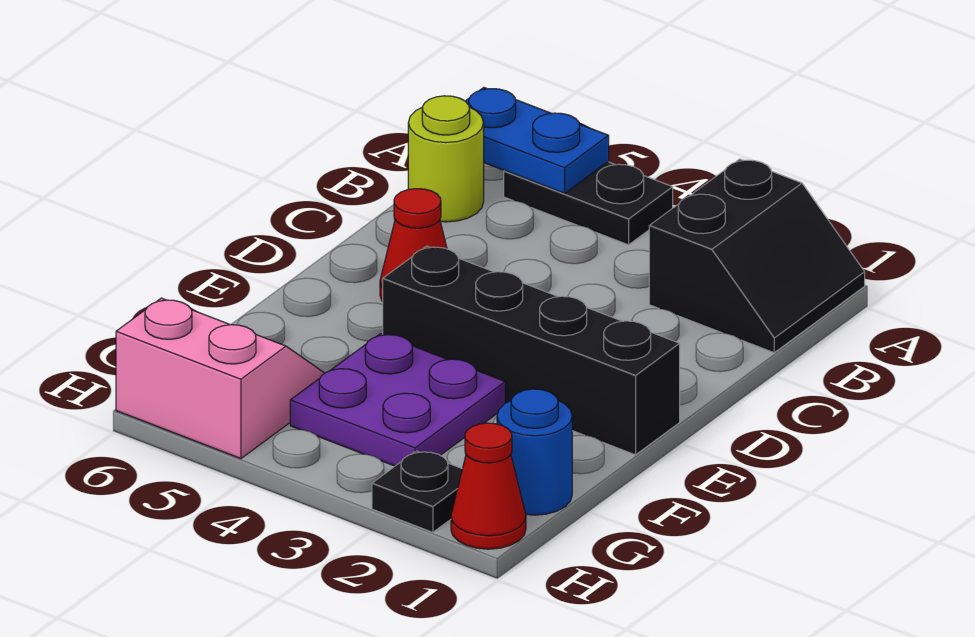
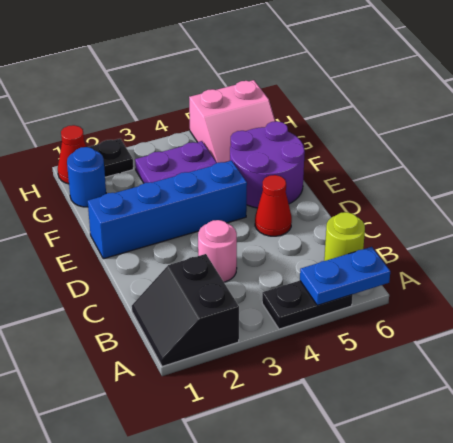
none -> pink round brick C3 level 1
black brick E1:E4 level 1 -> blue brick E1:E4 level 1
none -> purple round brick E5:F6 level 1

